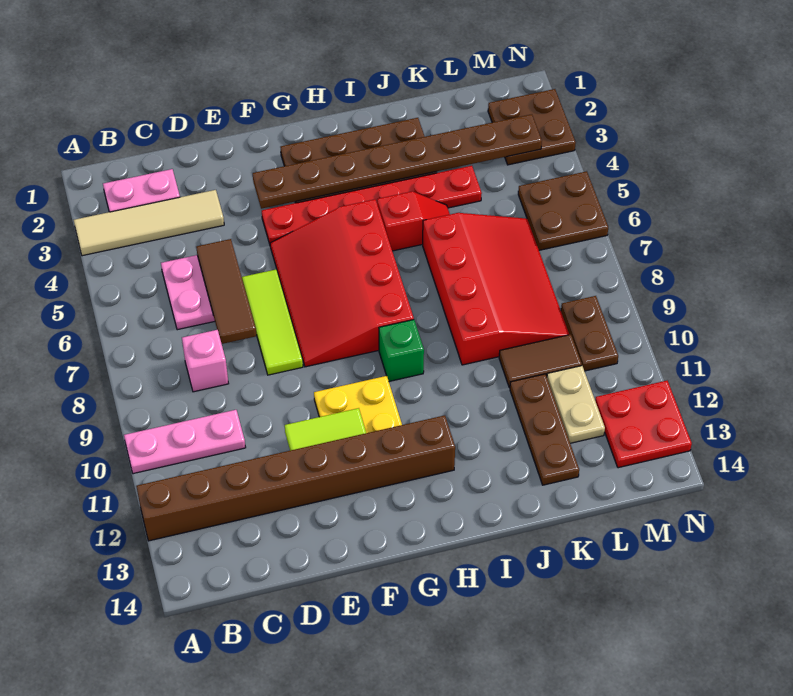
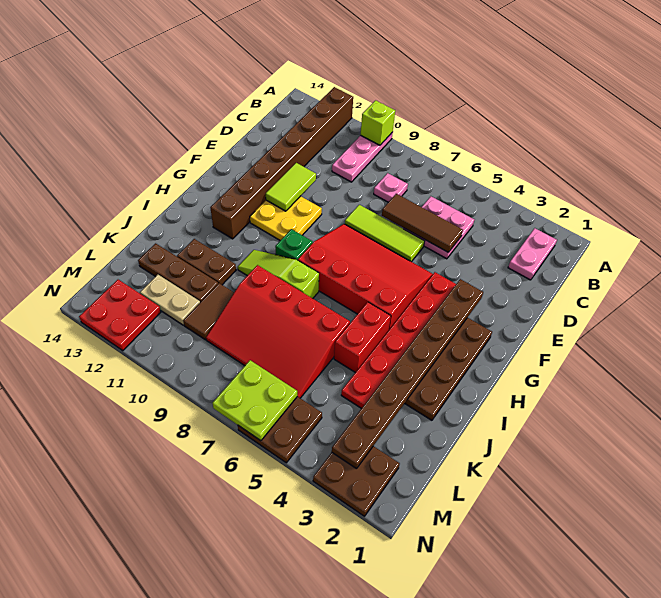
tan tile A3:D3 level 1 -> none
none -> lime brick A10 level 2
pink brick C8 level 1 -> pink plate C8 level 1
red slope I5:J5 level 1 top I -> red brick I5:J5 level 1
none -> lime slope I8:I10 level 1 top 8
none -> lime plate M6:N7 level 2
brown plate M9:M10 level 1 -> brown plate J11:J12 level 1

